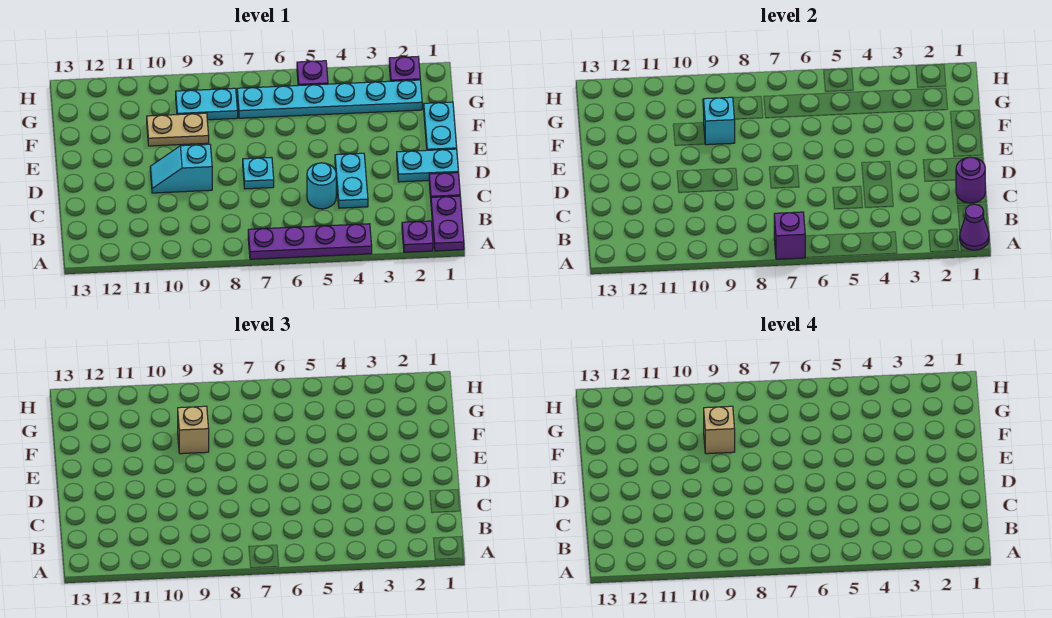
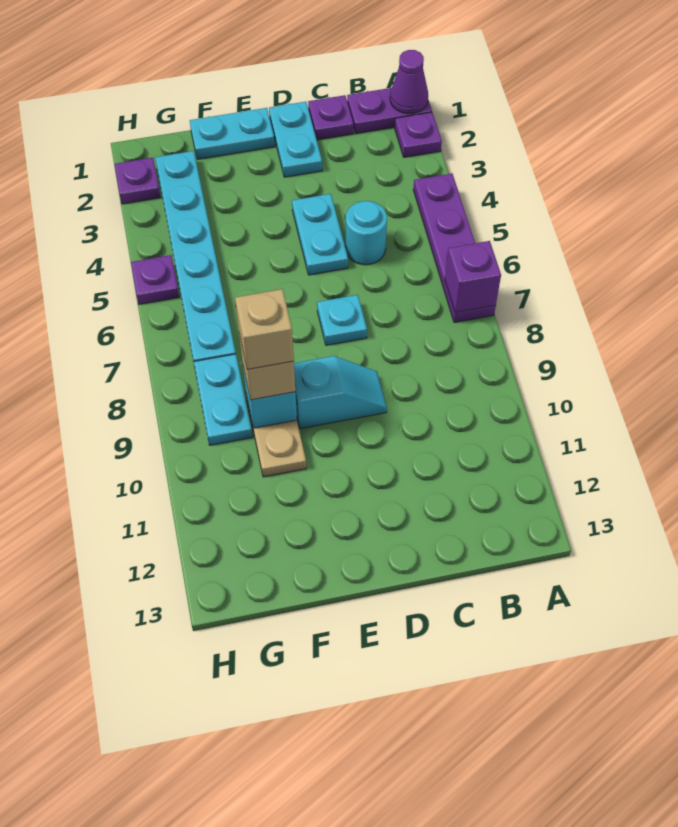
purple round brick C1 level 2 -> none
cyan plate C4:D4 level 1 -> cyan plate D4:D5 level 1
cyan slope D9:D10 level 1 top 9 -> cyan slope D9:E9 level 1 top E

